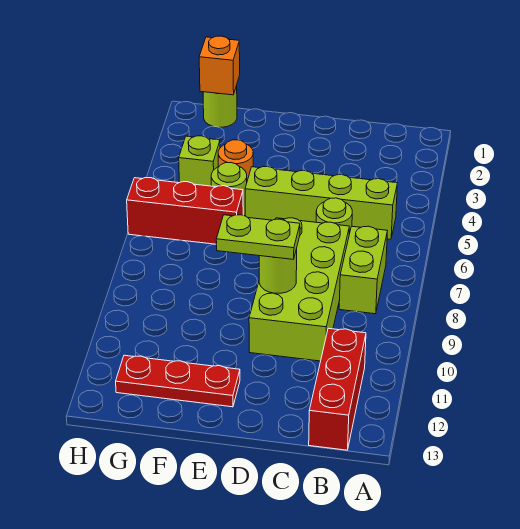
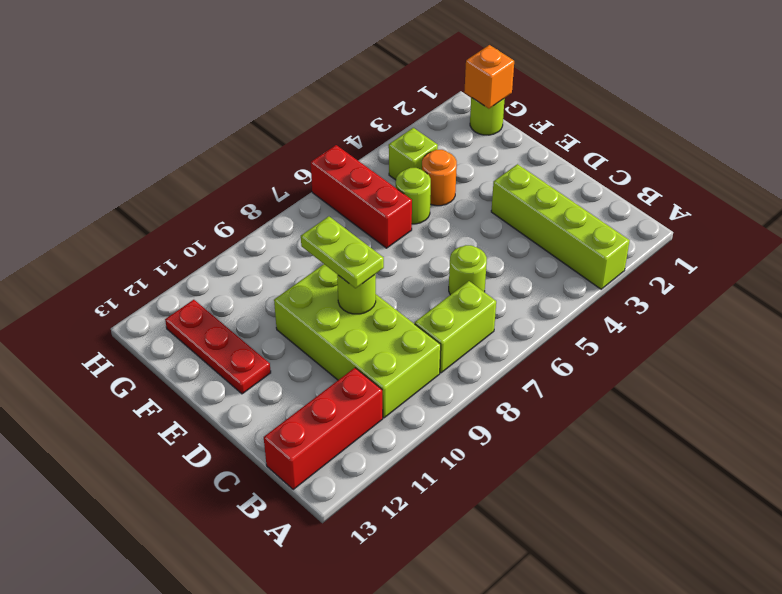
lime brick B5:E5 level 1 -> lime brick A3:D3 level 1
lime brick C7:D10 level 1 -> lime brick B9:E10 level 1

